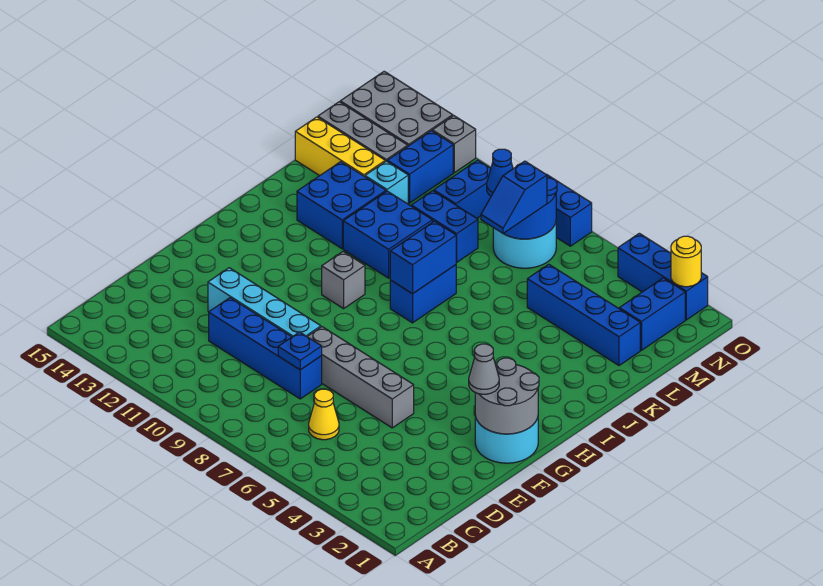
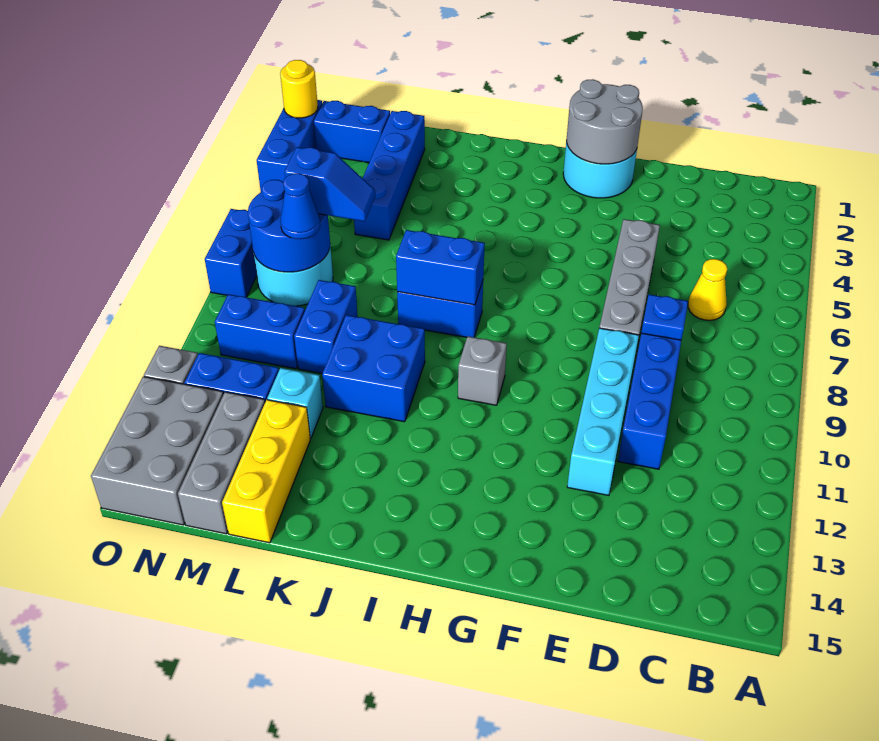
grey cone F2 level 3 -> none
blue brick J12:K13 level 1 -> none

